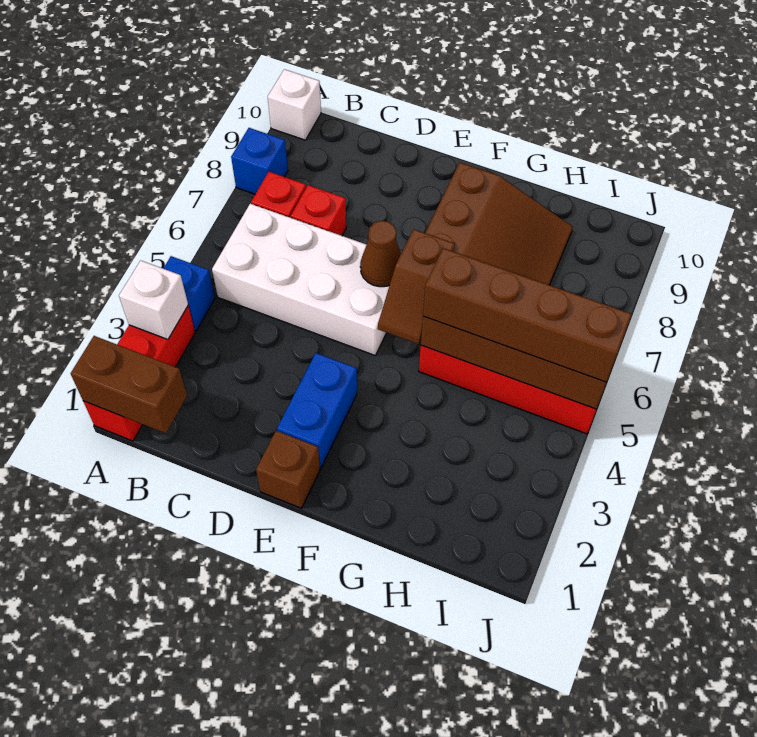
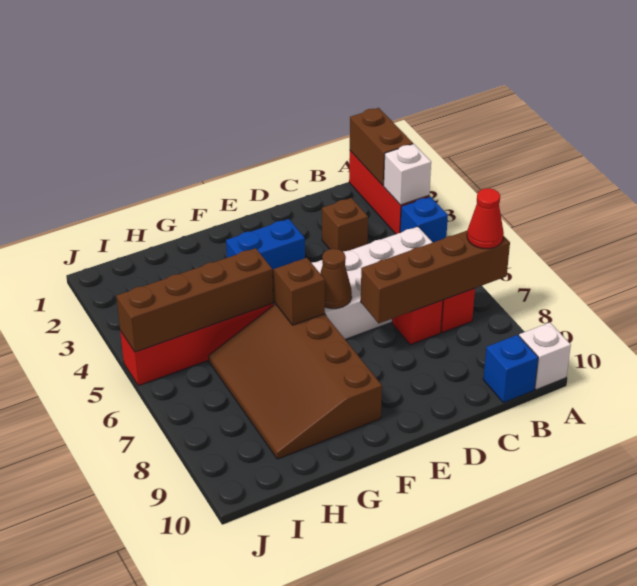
brown brick A1:B1 level 2 -> brown brick A1:A2 level 2
none -> red cone A7 level 3
blue brick A8 level 1 -> blue brick B10 level 1
brown brick E1 level 1 -> brown brick C3 level 1
blue brick E2:E3 level 1 -> blue brick E3:F3 level 1
brown brick G5:J5 level 3 -> brown brick A7:D7 level 2

